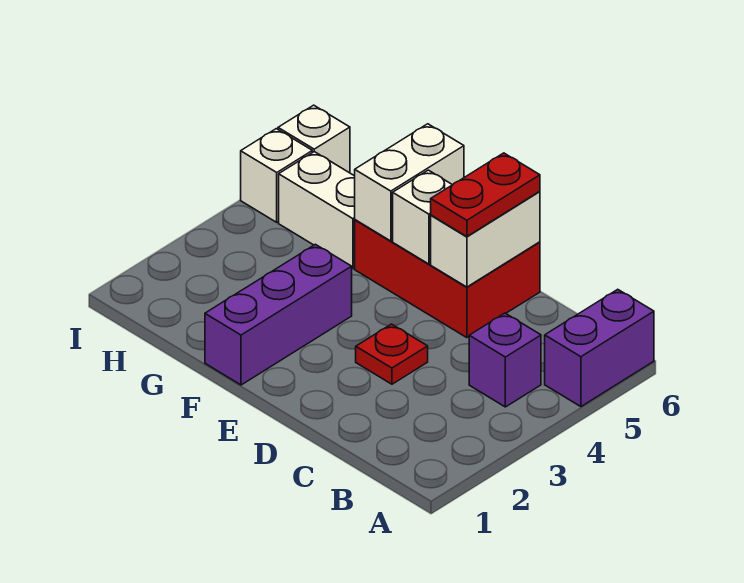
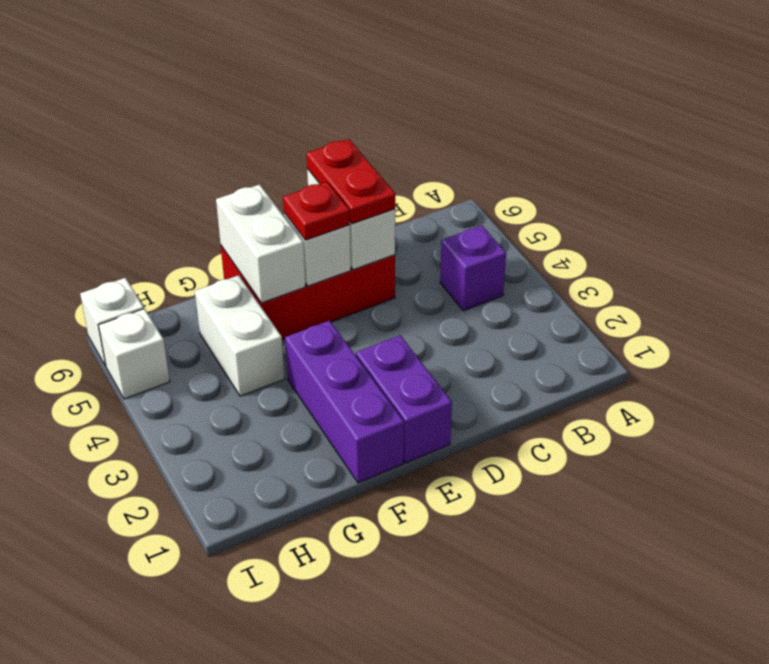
purple brick A5:A6 level 1 -> purple brick E1:E2 level 1
red plate D3 level 1 -> red plate E5 level 3
white brick G5:H5 level 1 -> white brick G4:G5 level 1

